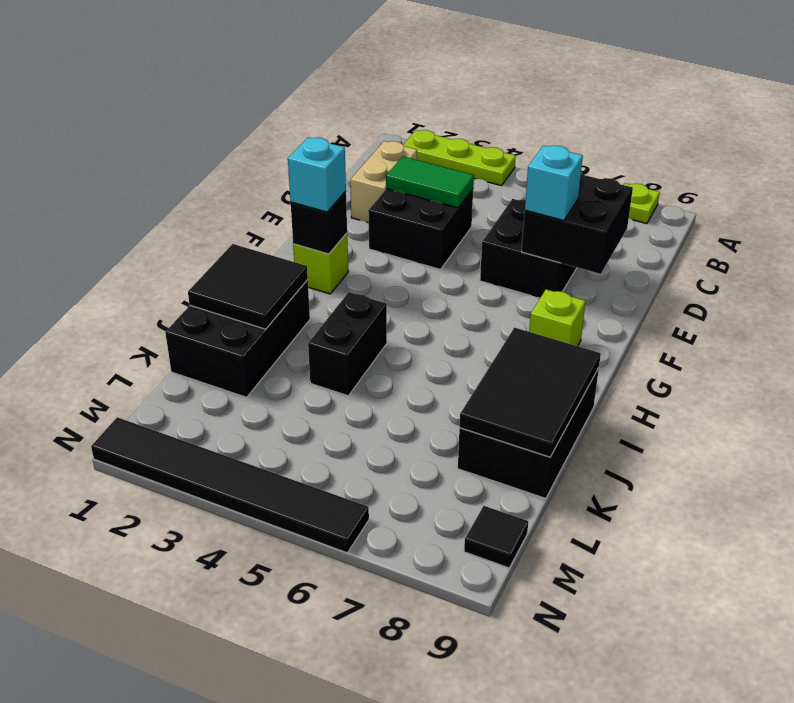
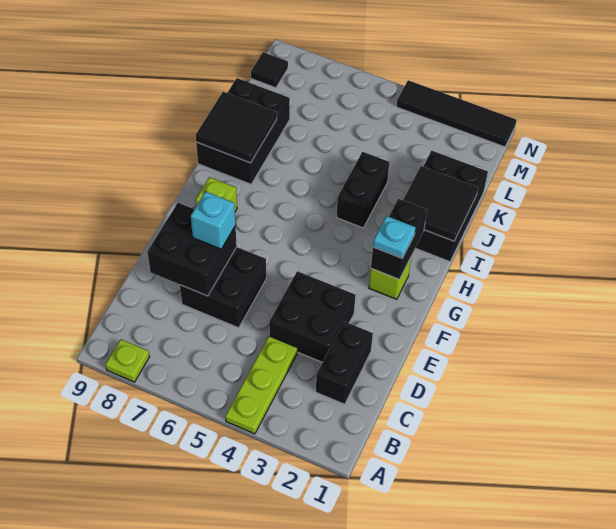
lime plate A2:A4 level 1 -> lime plate A4:C4 level 1
tan brick C2:D2 level 1 -> black brick C2:D2 level 1
green tile D3:D4 level 2 -> none
black brick G2 level 2 -> black brick G2:H2 level 2
cyan brick G2 level 3 -> cyan plate G2 level 3
black tile I8:K9 level 2 -> black tile I8:J9 level 2
black tile N1:N6 level 1 -> black tile N1:N4 level 1

